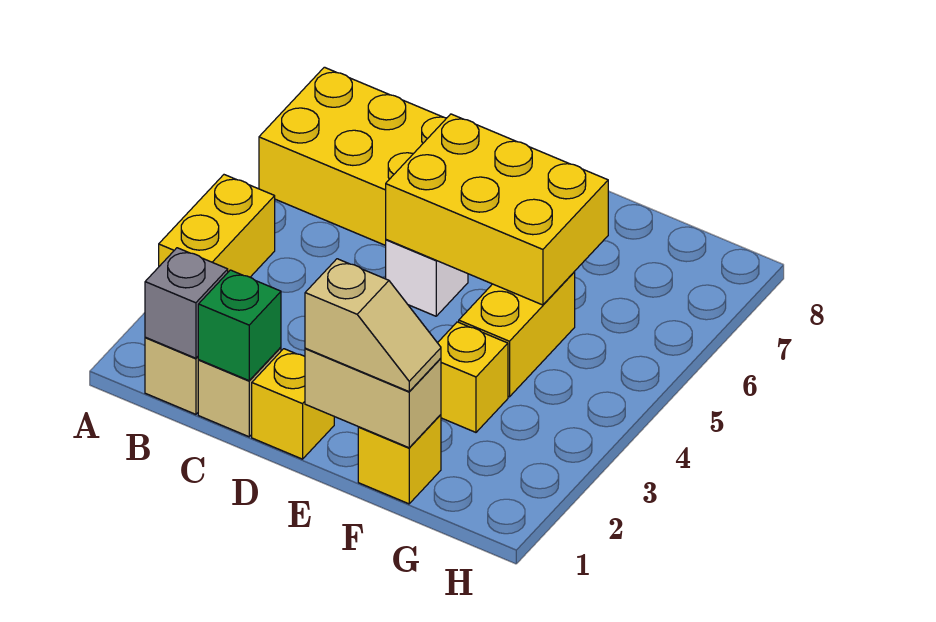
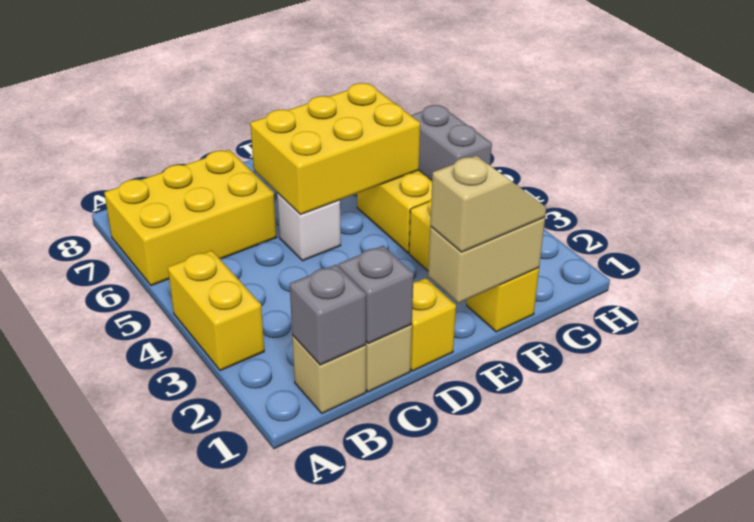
green brick C1 level 2 -> grey brick C1 level 2
none -> grey brick H5:H6 level 1

